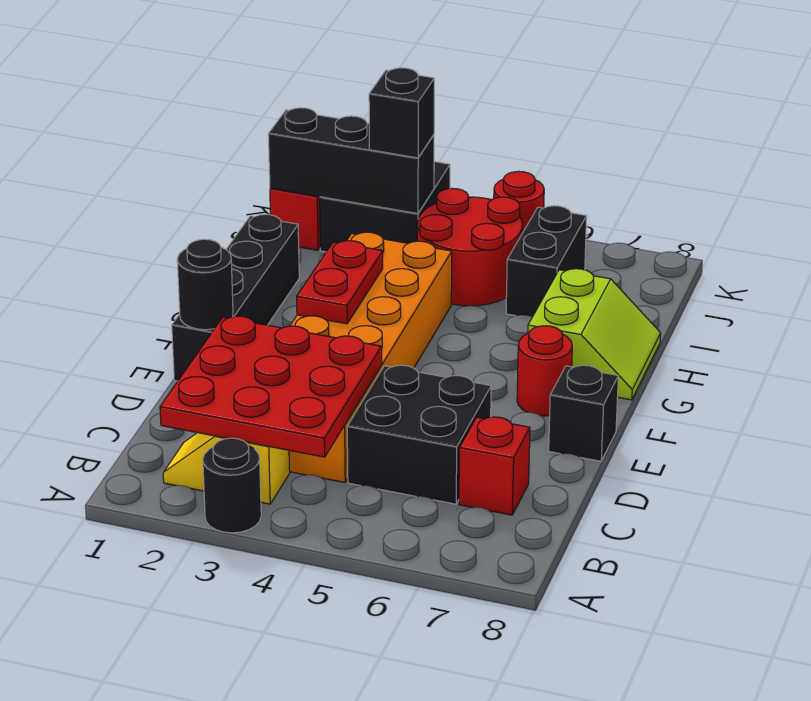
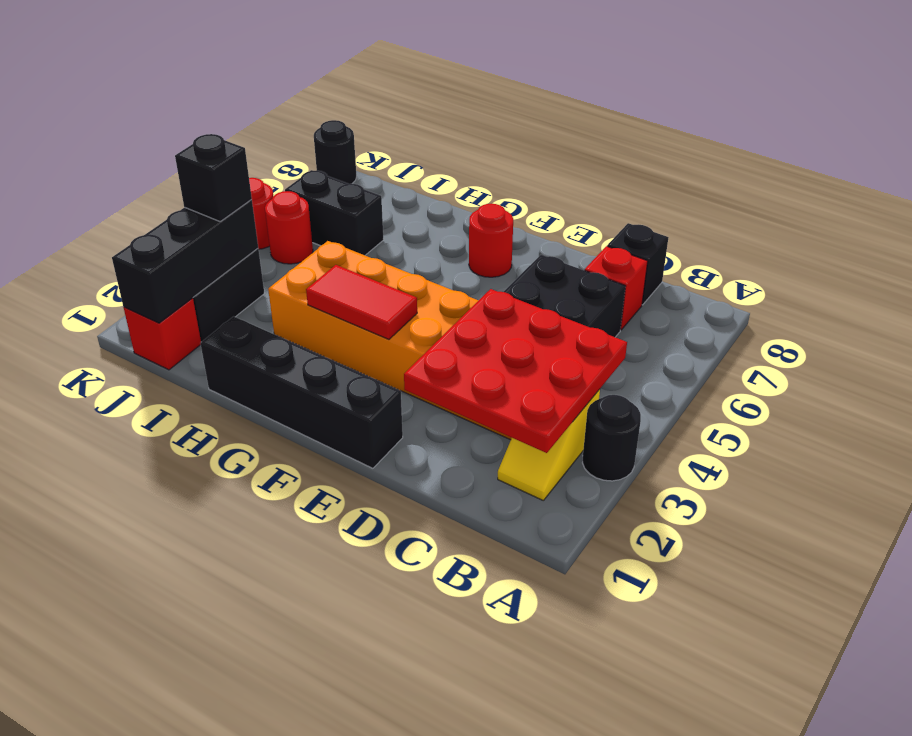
black round brick E1 level 2 -> black round brick K8 level 1
black brick E8 level 1 -> black brick C8 level 1
red plate F3:G3 level 2 -> red tile F3:G3 level 2
lime slope G7:H8 level 1 top 7 -> none
red round brick I4:J5 level 1 -> red round brick J5 level 1

